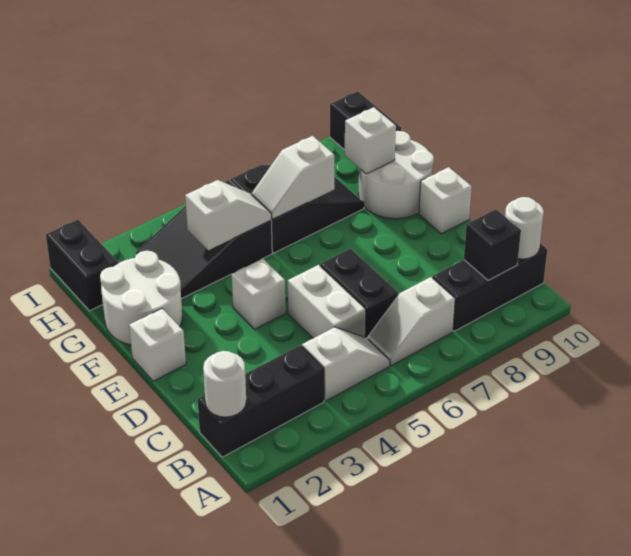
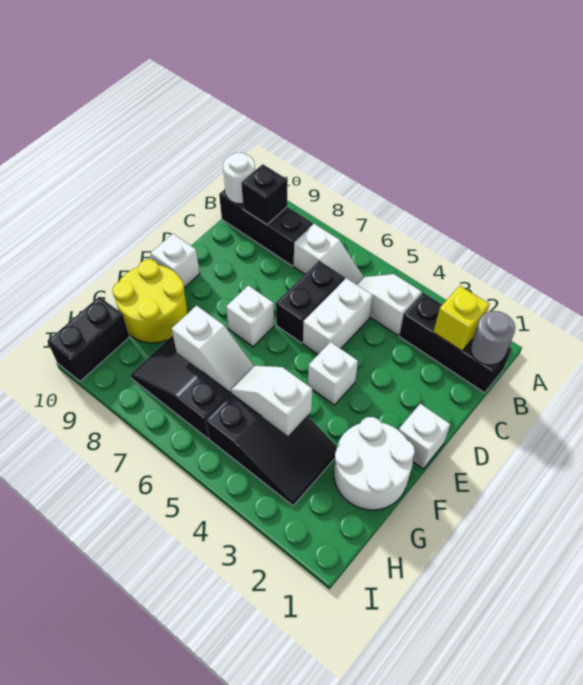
white round brick B1 level 2 -> grey round brick B1 level 2
none -> yellow brick B2 level 2
white round brick F9:G10 level 1 -> yellow round brick F9:G10 level 1
white brick G9 level 2 -> white brick E7 level 1
black brick H1:I1 level 1 -> none

